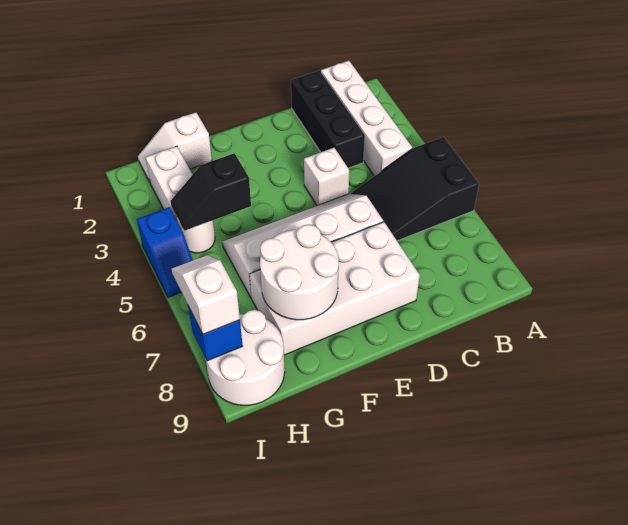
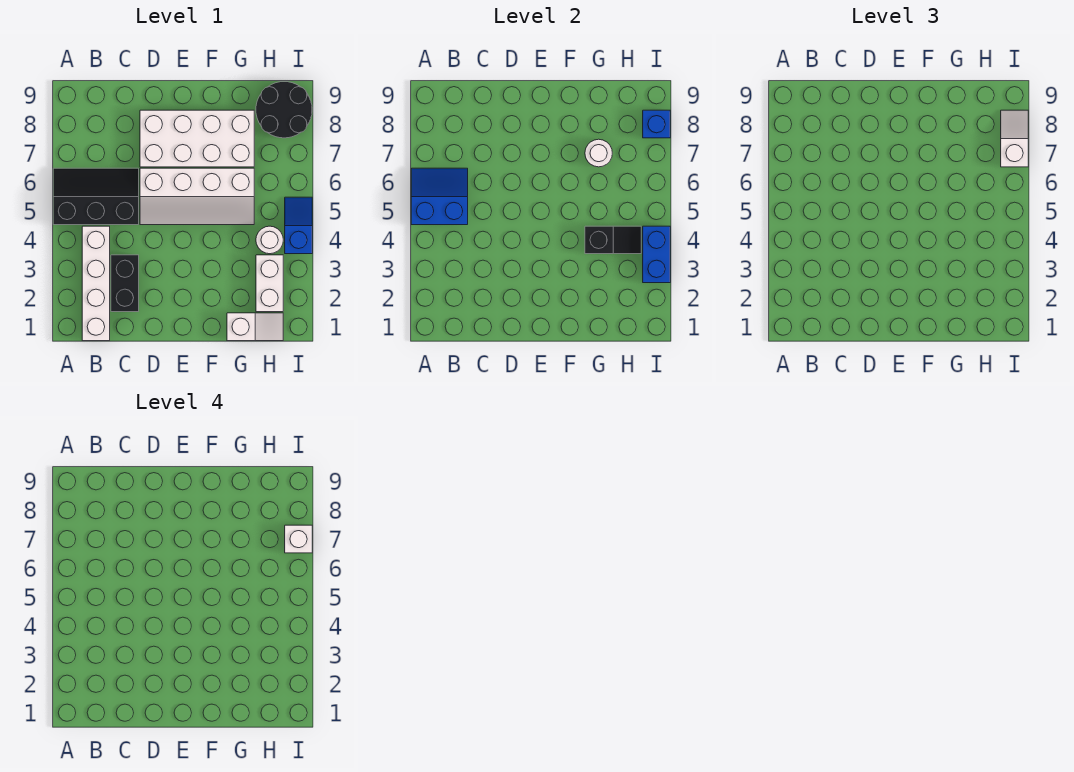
black slope A5:C6 level 1 top A -> black slope A5:C6 level 1 top 5
none -> blue slope A5:B6 level 2 top 5
black brick C1:C3 level 1 -> black brick C2:C3 level 1
white brick D4 level 1 -> white brick I7 level 4
white round brick F7:G8 level 2 -> white round brick G7 level 2
white round brick H8:I9 level 1 -> black round brick H8:I9 level 1
none -> blue brick I3:I4 level 2
white slope I7:I8 level 3 top 8 -> white slope I7:I8 level 3 top 7

